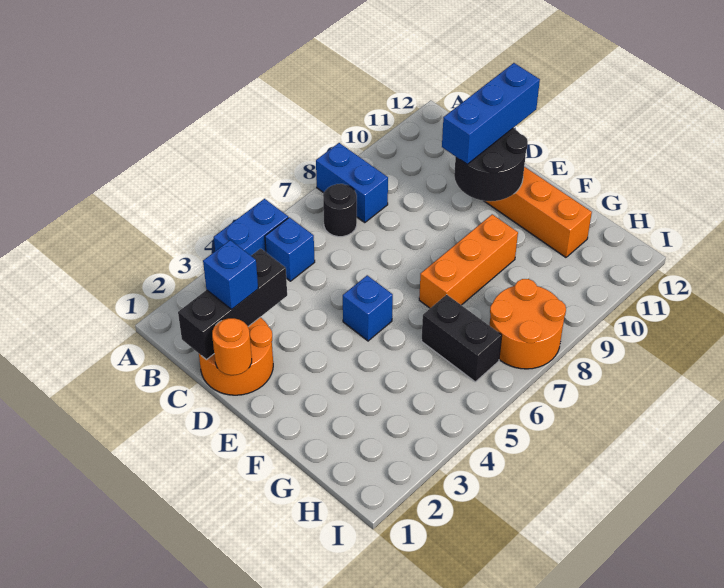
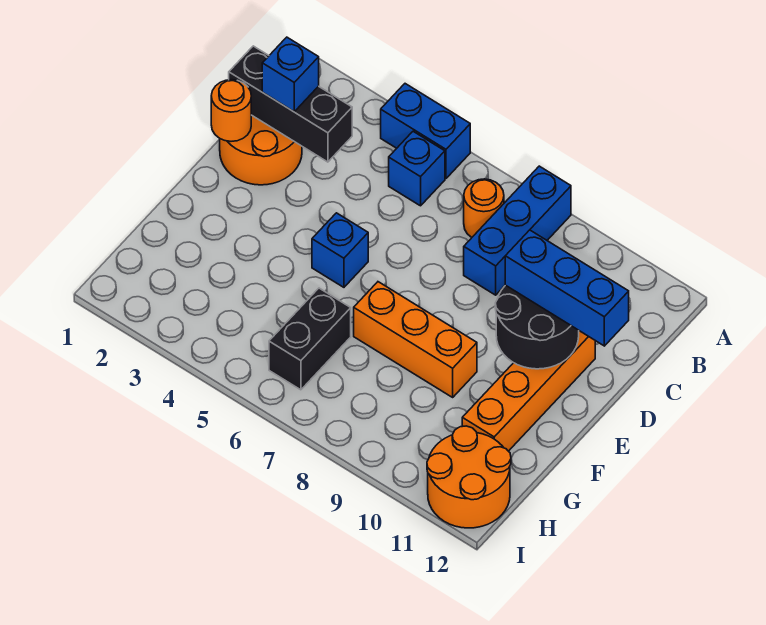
blue brick A8:B8 level 1 -> blue brick A8:C8 level 1
black round brick B7 level 1 -> orange round brick B7 level 1
orange round brick H7:I8 level 1 -> orange round brick H11:I12 level 1

